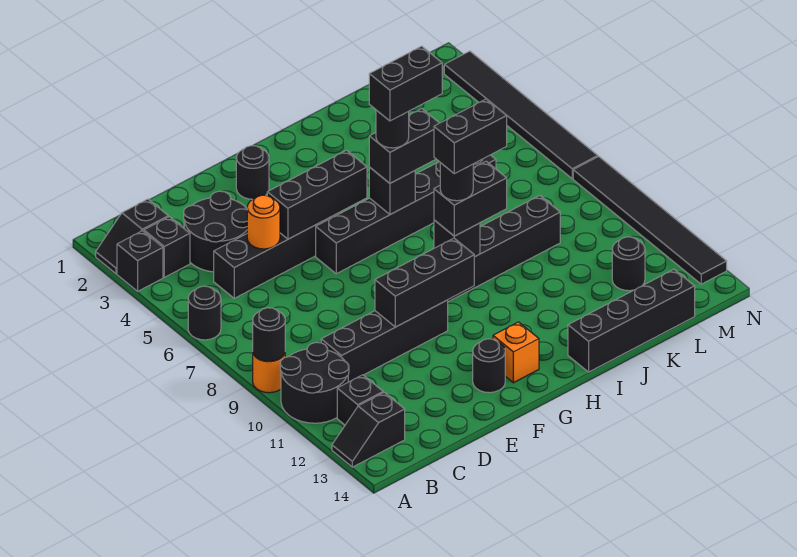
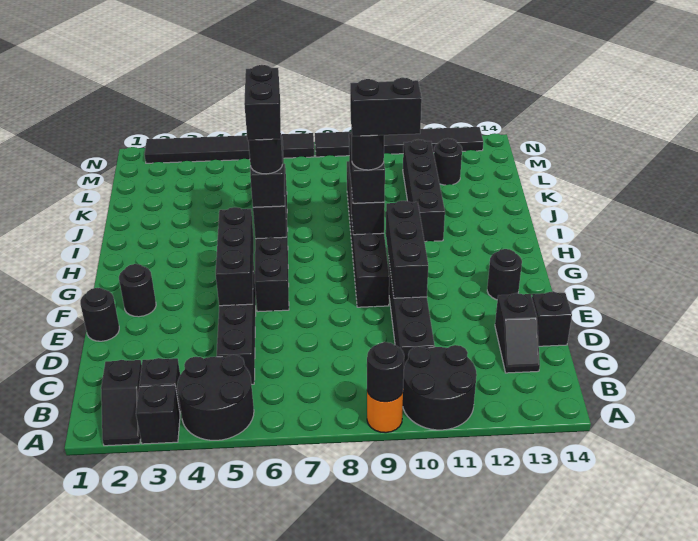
black round brick A6 level 1 -> black round brick E1 level 1
black slope A13:B13 level 1 top B -> black slope C13:D13 level 1 top D
black brick B12 level 1 -> black brick D14 level 1
black round brick C3:D4 level 1 -> black round brick A4:B5 level 1
orange round brick D5 level 2 -> none
orange brick G13 level 1 -> none
black brick H9:I9 level 5 -> black brick H9:H10 level 5
black brick I14:L14 level 1 -> black brick I11:L11 level 1

